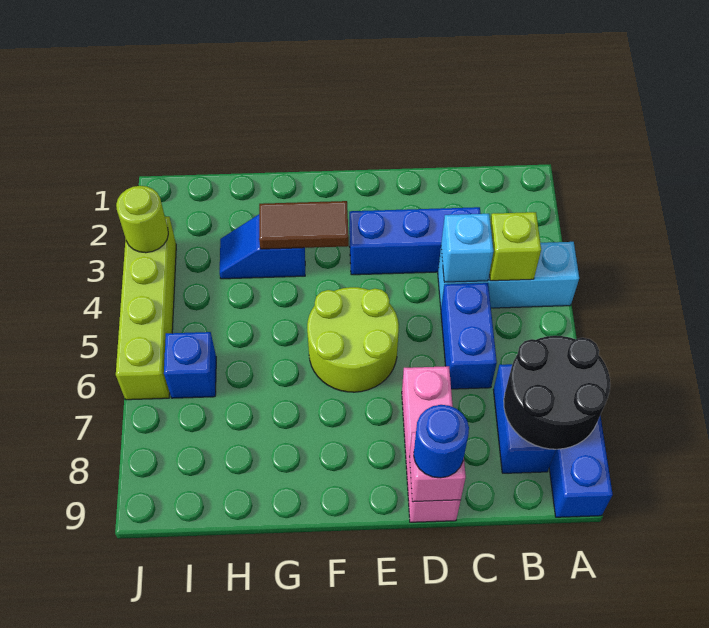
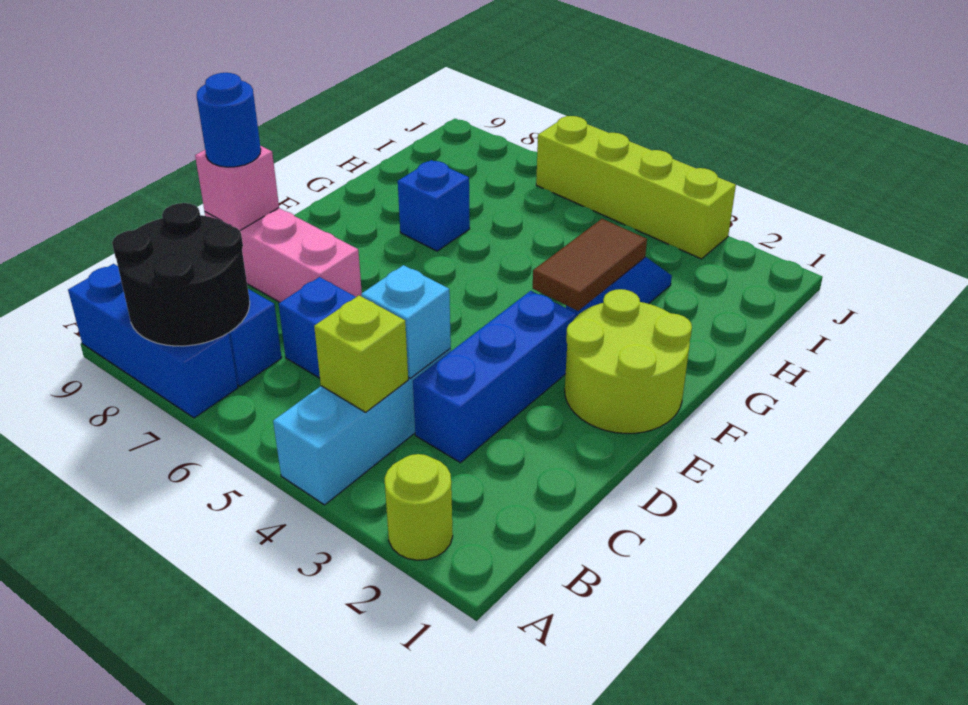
lime round brick E5:F6 level 1 -> lime round brick E1:F2 level 1
blue brick I6 level 1 -> blue brick G7 level 1
lime round brick J3 level 2 -> lime round brick A2 level 1

